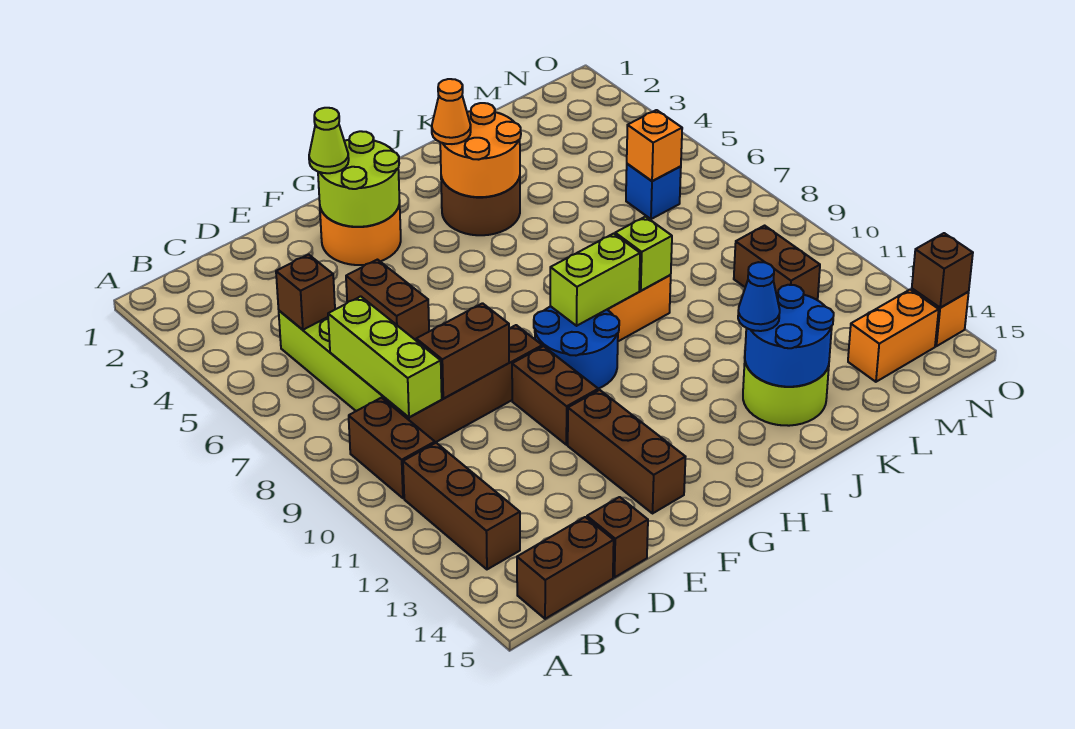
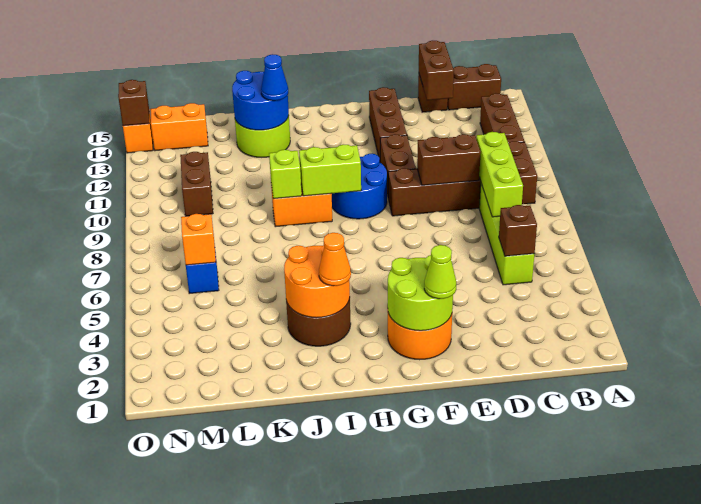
brown brick E5:E6 level 1 -> brown brick D14:D15 level 2

